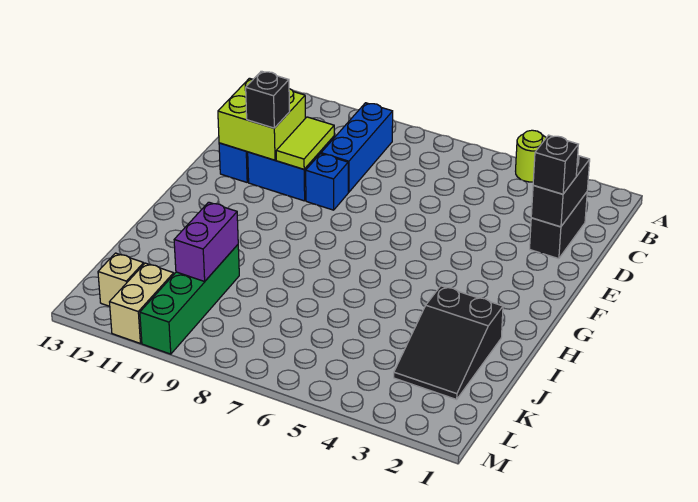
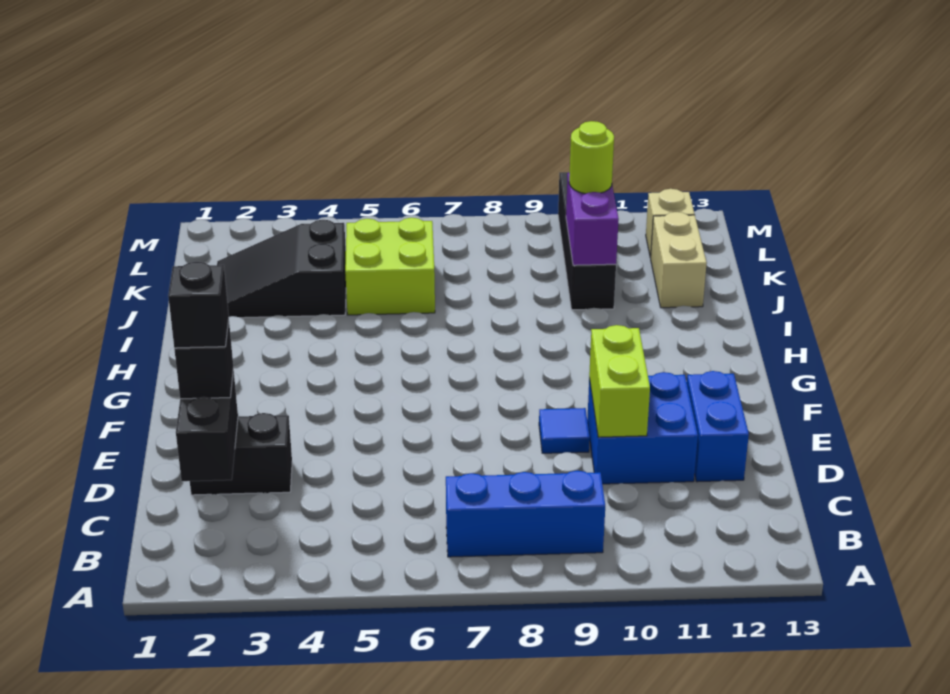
lime round brick A4 level 1 -> lime round brick K10 level 3
blue brick B9:D9 level 1 -> blue brick B7:B9 level 1
black brick C2:D2 level 1 -> black brick D2:D3 level 1
lime tile D10:E10 level 2 -> lime brick D10:E10 level 2
lime brick D11:E12 level 2 -> lime brick J5:K6 level 1
blue brick E9 level 1 -> blue tile E9 level 1
black brick E11 level 3 -> black brick D2 level 4
black slope I2:K3 level 1 top I -> black slope J2:K4 level 1 top 4
green brick J10:M10 level 1 -> black brick J10:M10 level 1
tan brick L11:M11 level 1 -> tan brick J12:K12 level 1

